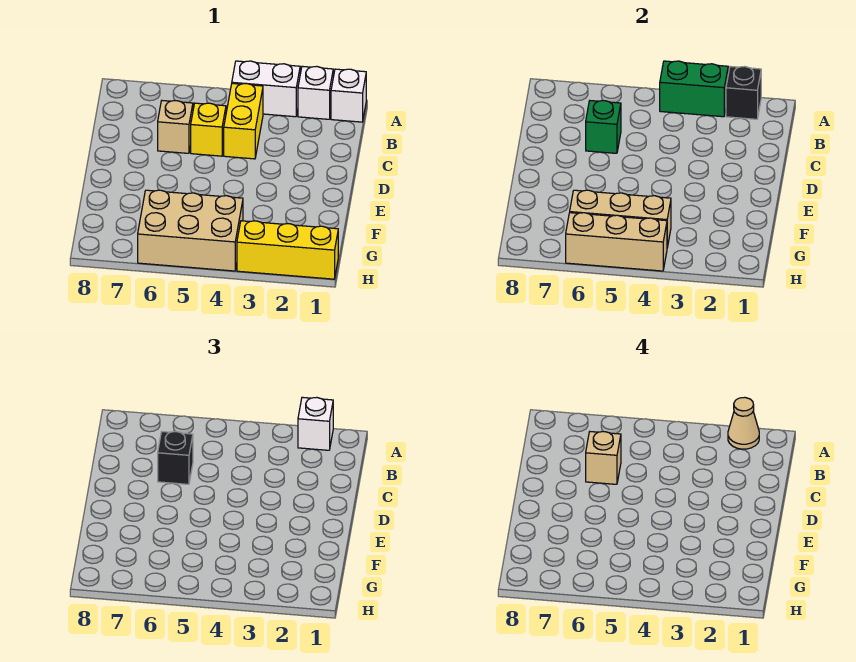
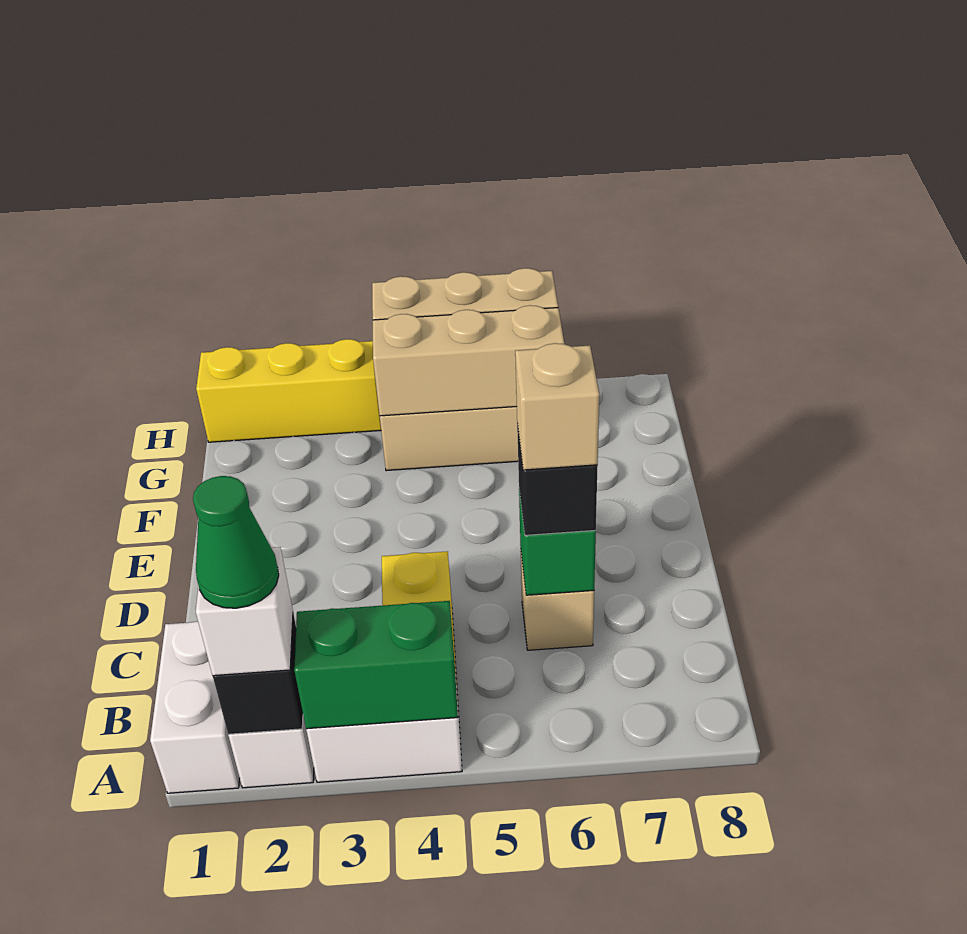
white brick A1 level 1 -> white brick A1:B1 level 1
tan cone A2 level 4 -> green cone A2 level 4
yellow brick C5 level 1 -> none

